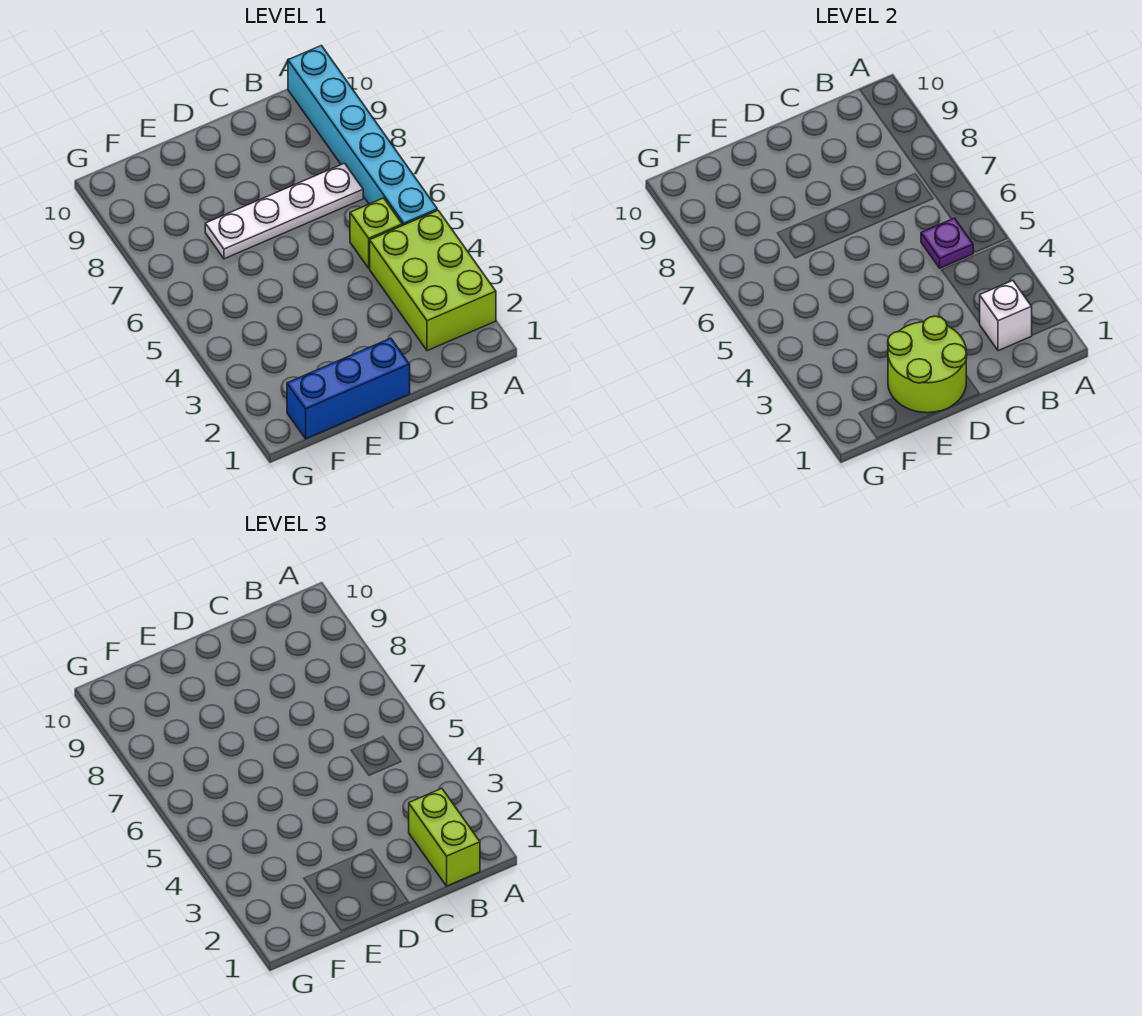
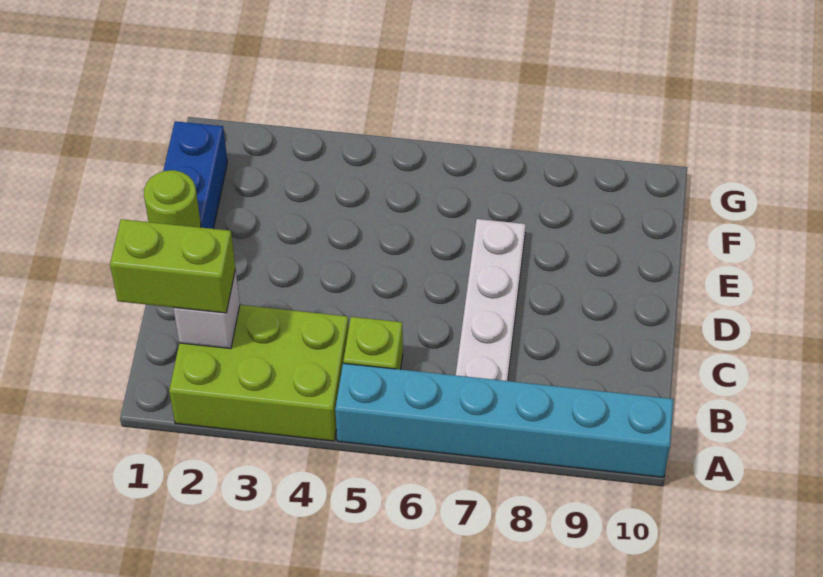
purple plate B5 level 2 -> none
lime round brick D1:E2 level 2 -> lime round brick D1 level 2

